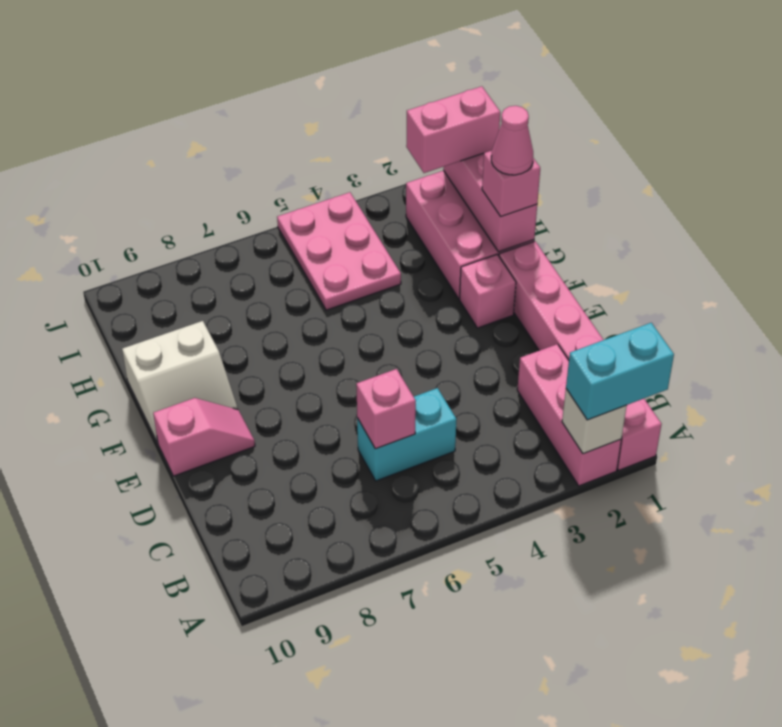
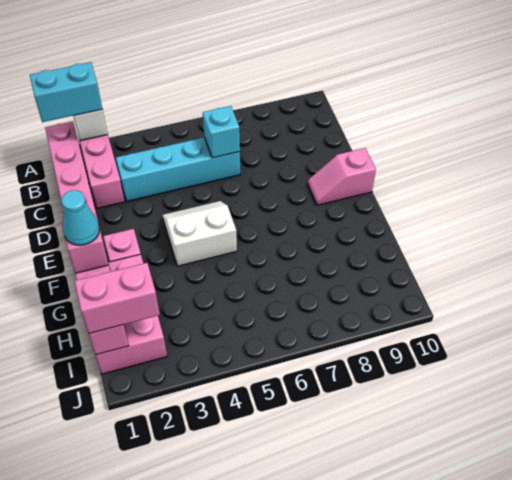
cyan brick C5:C6 level 1 -> cyan brick C3:C6 level 1
pink brick C6 level 2 -> cyan brick C6 level 2
white slope F9:G10 level 1 top G -> white slope E4:F5 level 1 top F
pink cone G1 level 4 -> cyan cone G1 level 4
pink plate H4:J5 level 1 -> none

